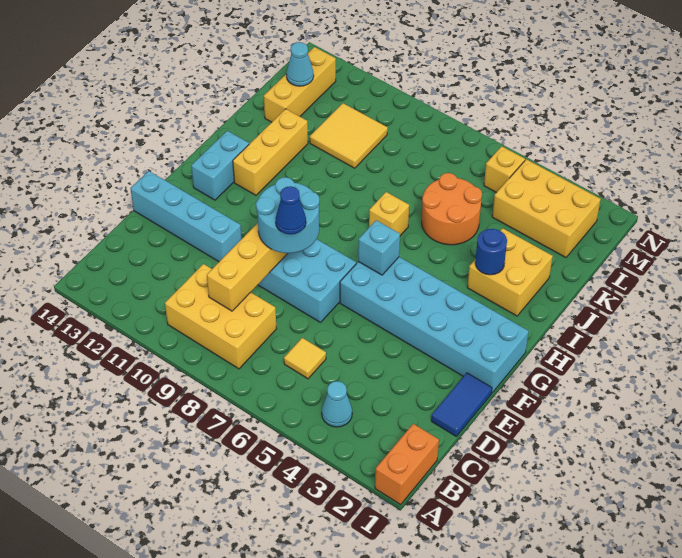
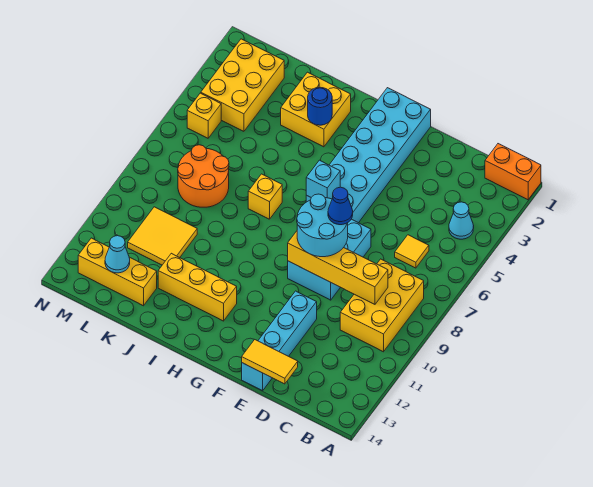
blue tile D1:E1 level 1 -> none
none -> yellow tile D14:E14 level 2
cyan brick G13:H13 level 1 -> none
orange round brick J5:K6 level 1 -> orange round brick K7:L8 level 1

